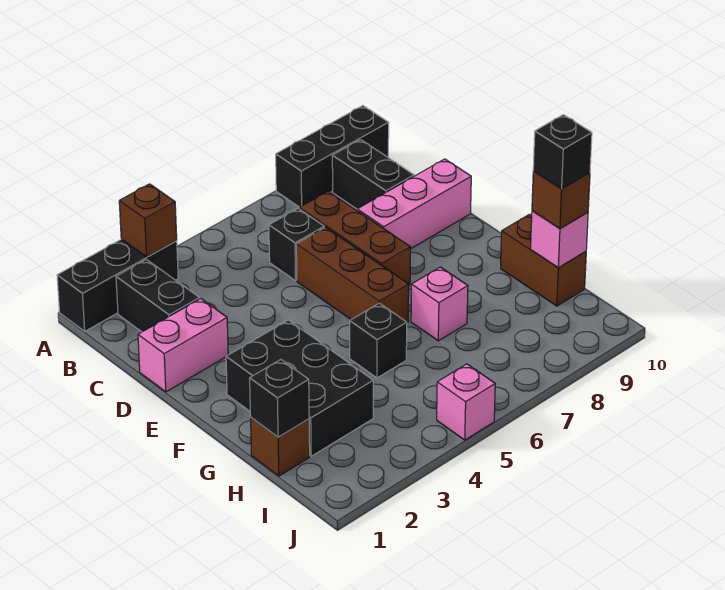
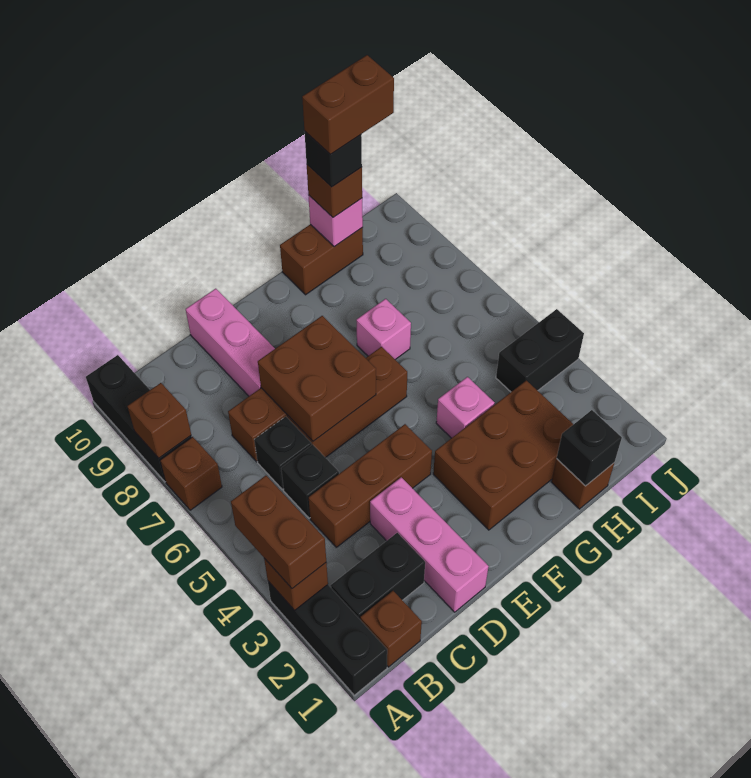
none -> brown brick A3:A4 level 3
none -> brown brick A7 level 1
none -> brown brick A8 level 2
none -> brown brick B1 level 1
black brick B9:C9 level 1 -> black brick I4:J4 level 1
none -> brown brick C4:E4 level 1
pink brick D1:D2 level 1 -> pink brick D1:D3 level 1
none -> brown brick D6:E7 level 2
black brick F2:H3 level 1 -> brown brick F2:H3 level 1
black brick G5 level 1 -> black brick C5 level 1
none -> brown brick H10:I10 level 5
pink brick J5 level 1 -> pink brick G4 level 1

